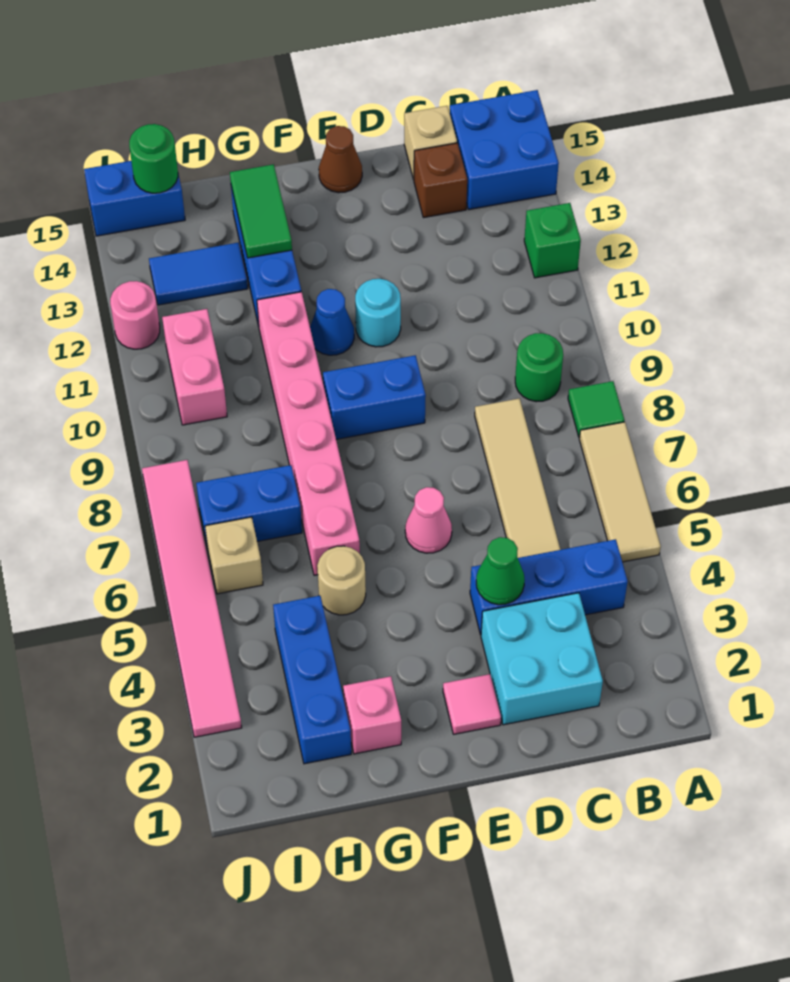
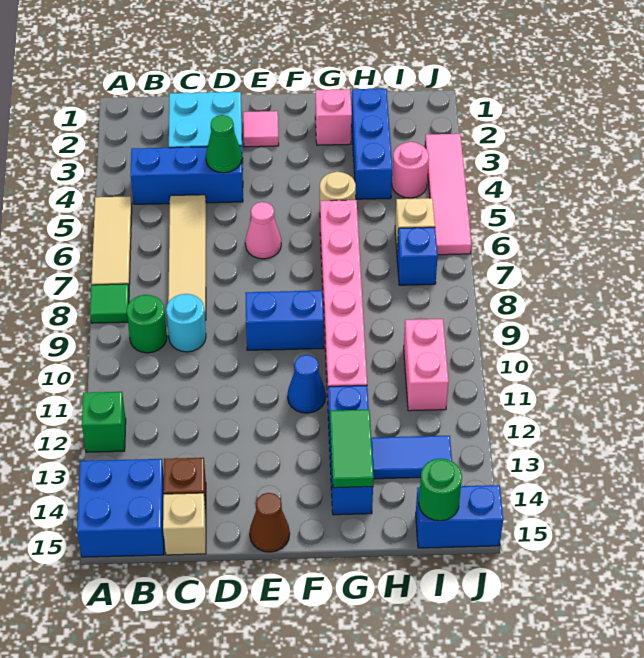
cyan round brick E11 level 1 -> cyan round brick C9 level 1
blue brick H7:I7 level 1 -> blue brick I7 level 1
pink tile J3:J8 level 1 -> pink tile J3:J6 level 1
pink round brick J12 level 1 -> pink round brick I4 level 1

